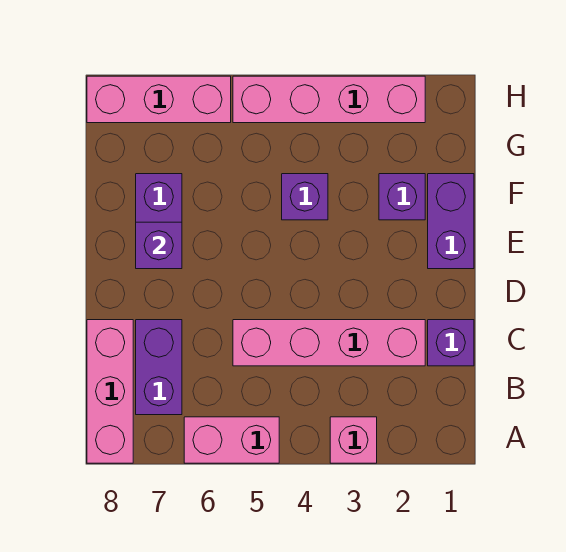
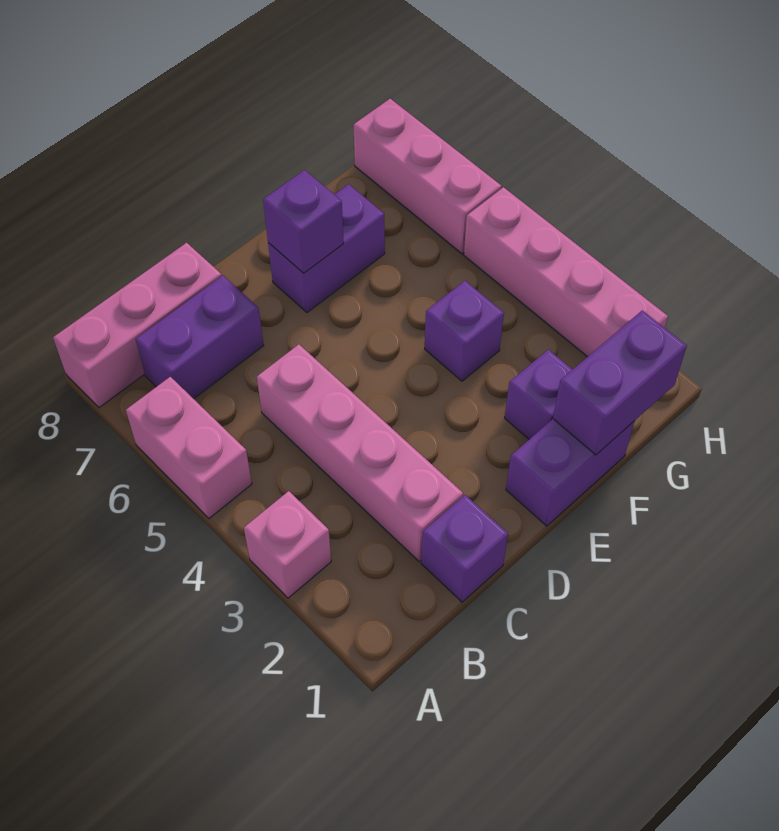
none -> purple brick F1:G1 level 2

